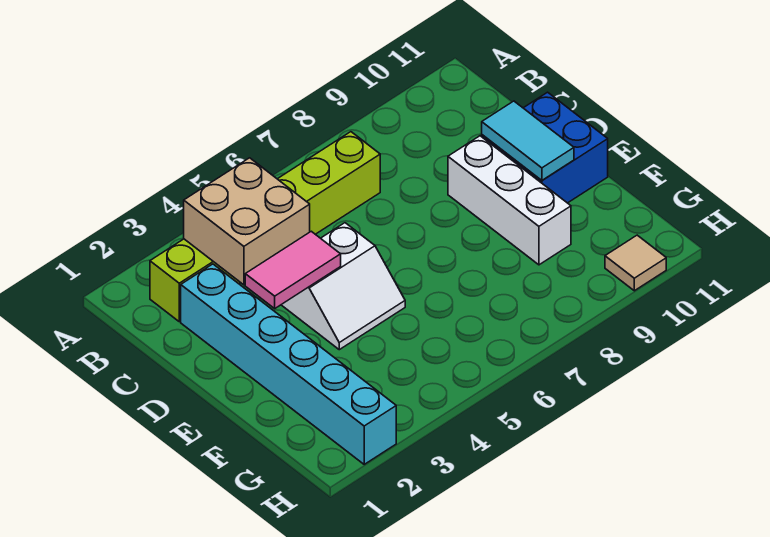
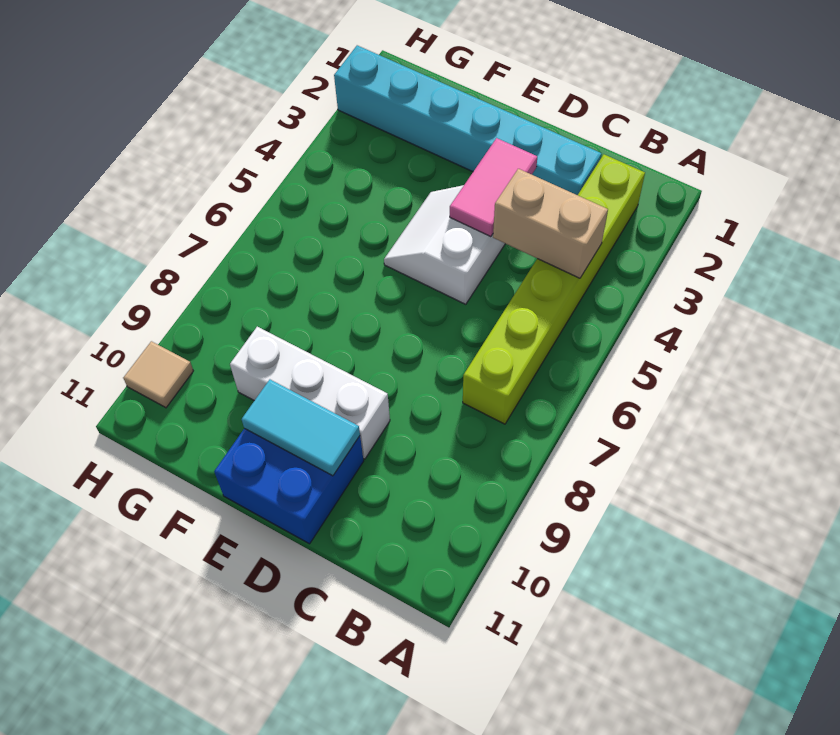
tan brick B3:C4 level 2 -> tan brick B4:C4 level 2

